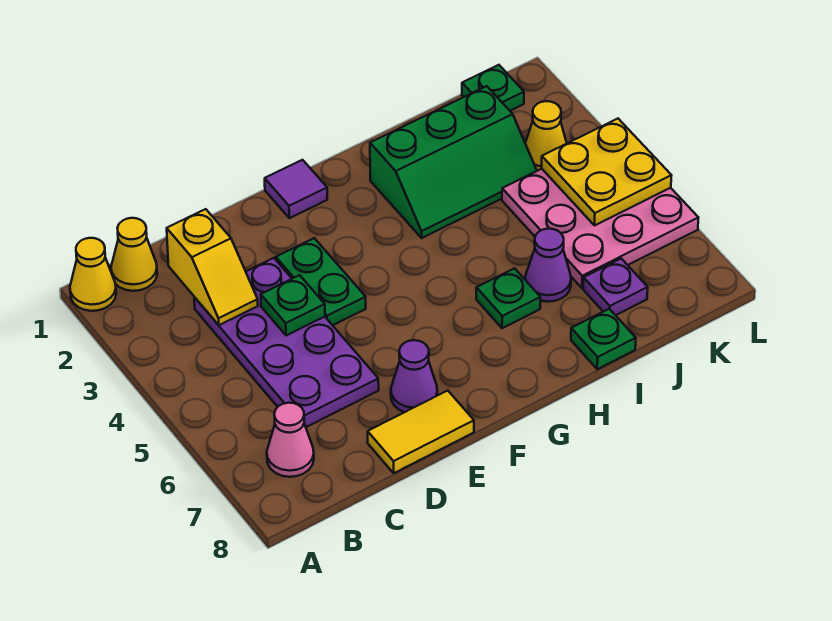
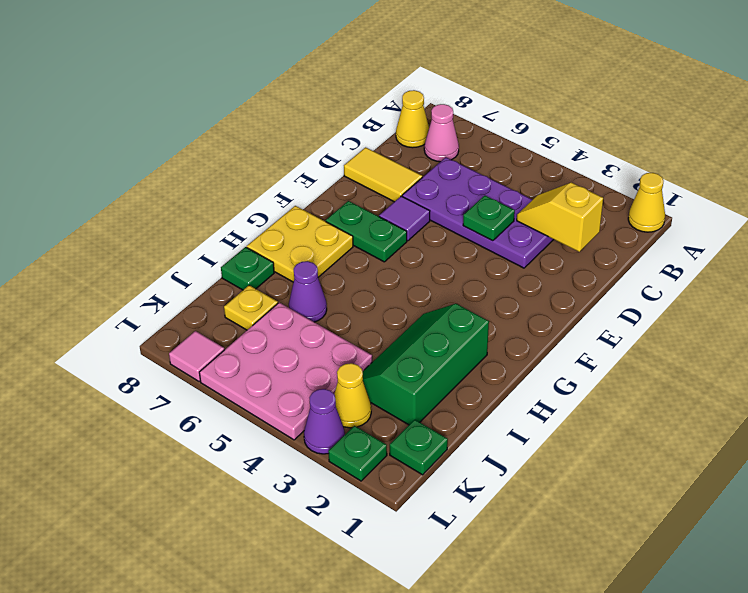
yellow cone B1 level 1 -> yellow cone B8 level 1
yellow tile D8:E8 level 1 -> yellow tile D7:D8 level 1
green plate E3:E4 level 1 -> green plate F6:F7 level 1
purple cone E7 level 1 -> purple cone L3 level 1
purple tile F1 level 1 -> purple tile E6 level 1
green plate H6 level 1 -> green plate L2 level 1
purple plate J7 level 1 -> yellow plate J7 level 1
yellow plate K4:L5 level 2 -> yellow plate G7:H8 level 1
none -> pink tile L7 level 1

